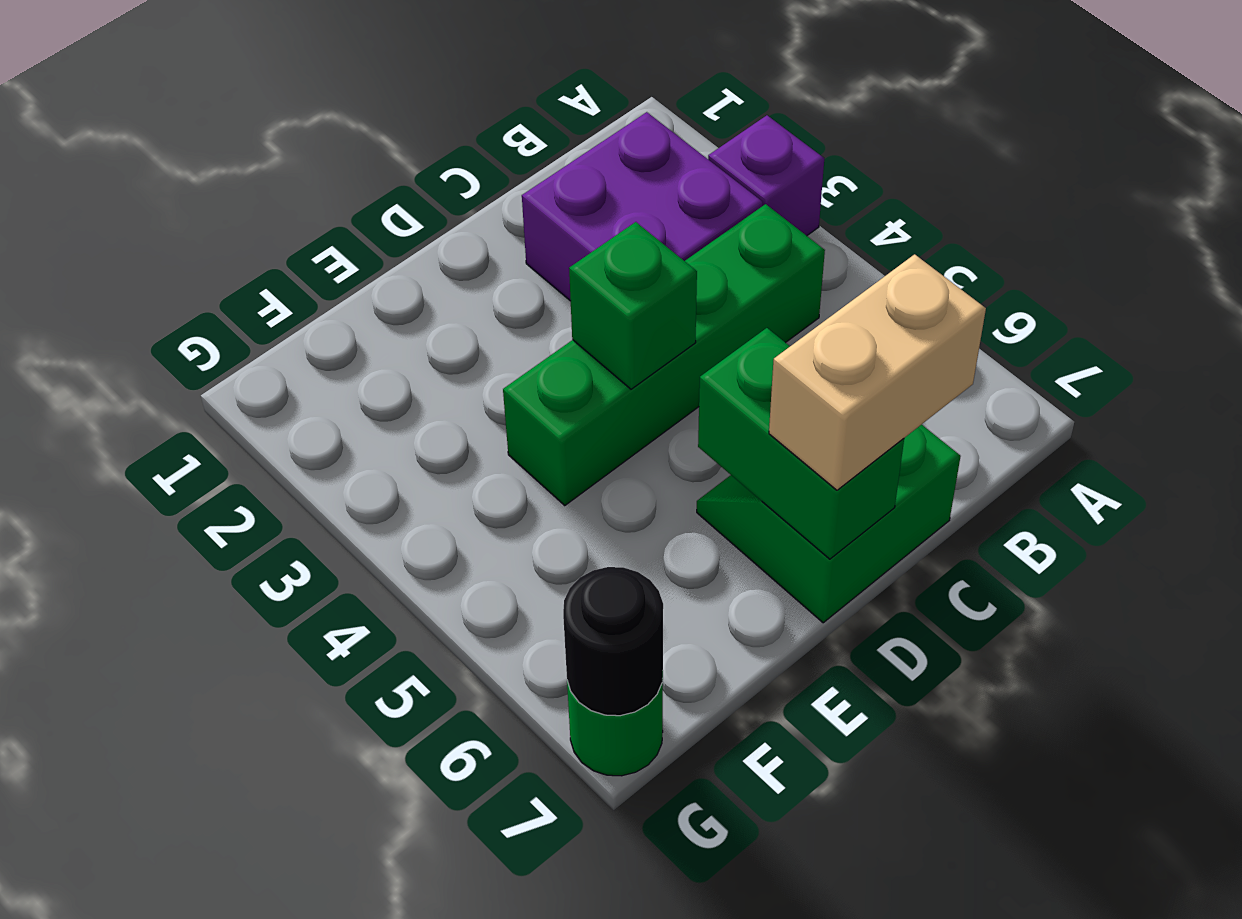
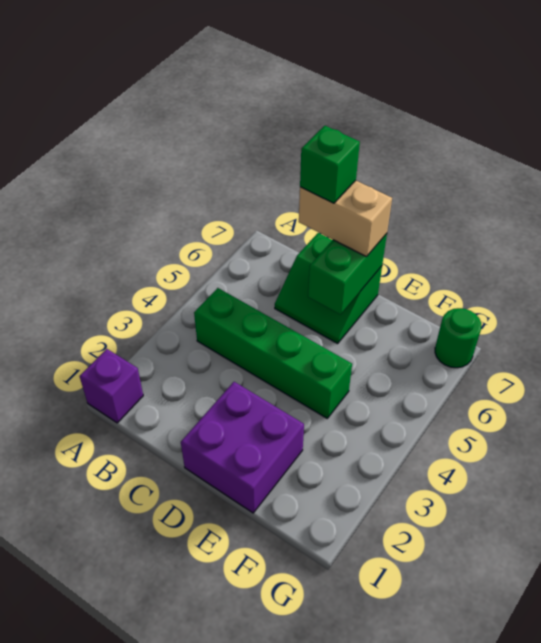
purple brick A3 level 1 -> purple brick A1 level 1
purple brick B2:C3 level 1 -> purple brick D1:E2 level 1
green brick D4 level 2 -> green brick C7 level 4
black round brick G7 level 2 -> none

